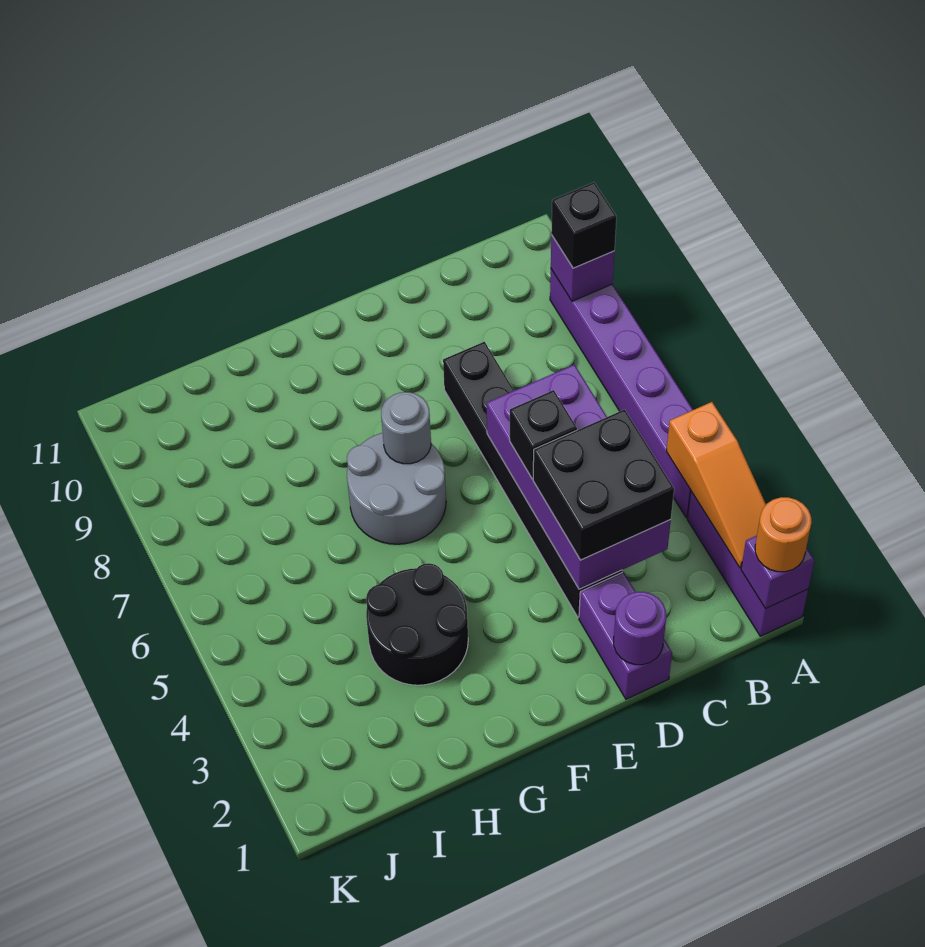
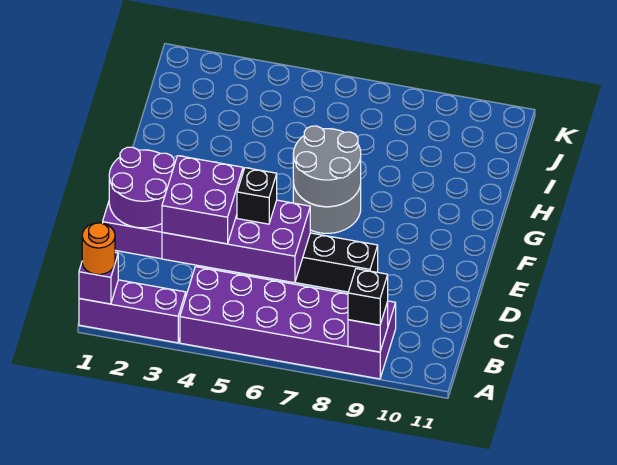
orange slope A2:A4 level 2 top 4 -> none
purple brick A4:A9 level 1 -> purple brick A4:B9 level 1
black brick C3:D4 level 3 -> purple brick C3:D4 level 3
purple round brick D1 level 2 -> purple round brick D1:E2 level 2
grey round brick F7 level 2 -> grey round brick F6:G7 level 2
black round brick G3:H4 level 1 -> none

